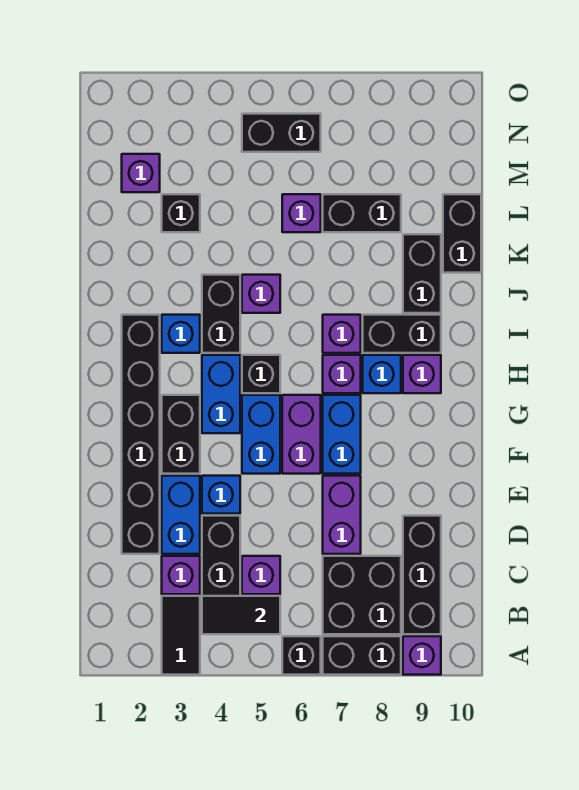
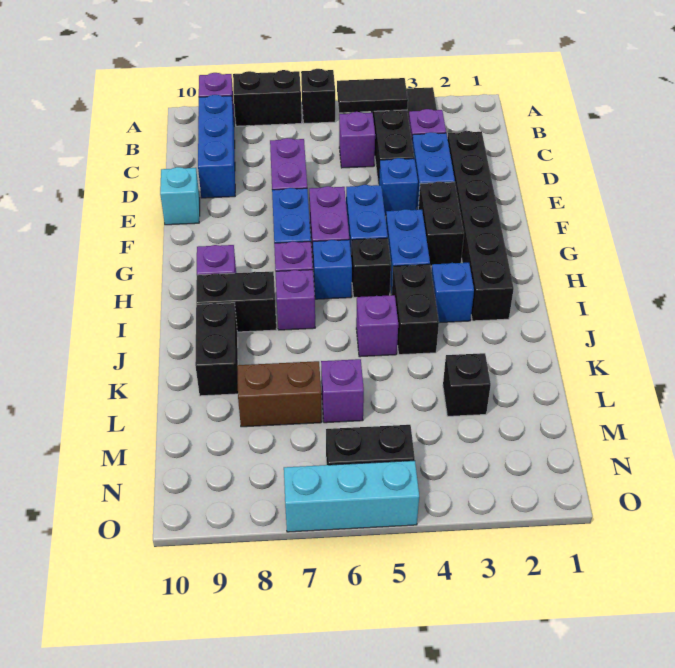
black brick B7:C8 level 1 -> none
black brick B9:D9 level 1 -> blue brick B9:D9 level 1
none -> cyan brick E10 level 1
blue brick H8 level 1 -> blue brick H6 level 1
black brick K10:L10 level 1 -> none
black brick L7:L8 level 1 -> brown brick L7:L8 level 1
purple brick M2 level 1 -> none
none -> cyan brick O5:O7 level 1

